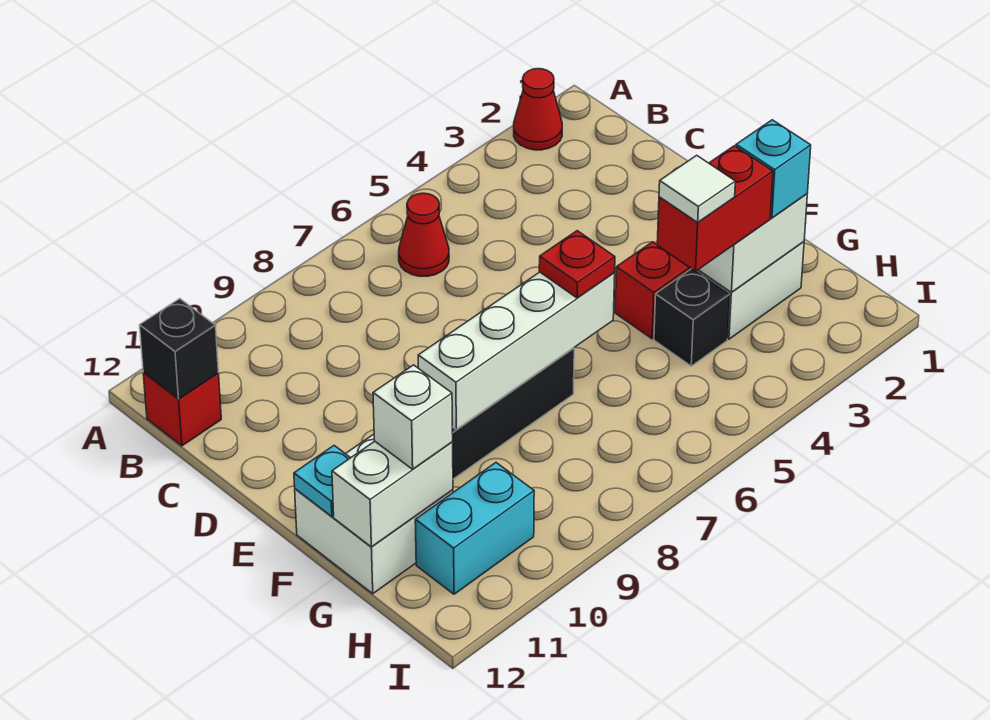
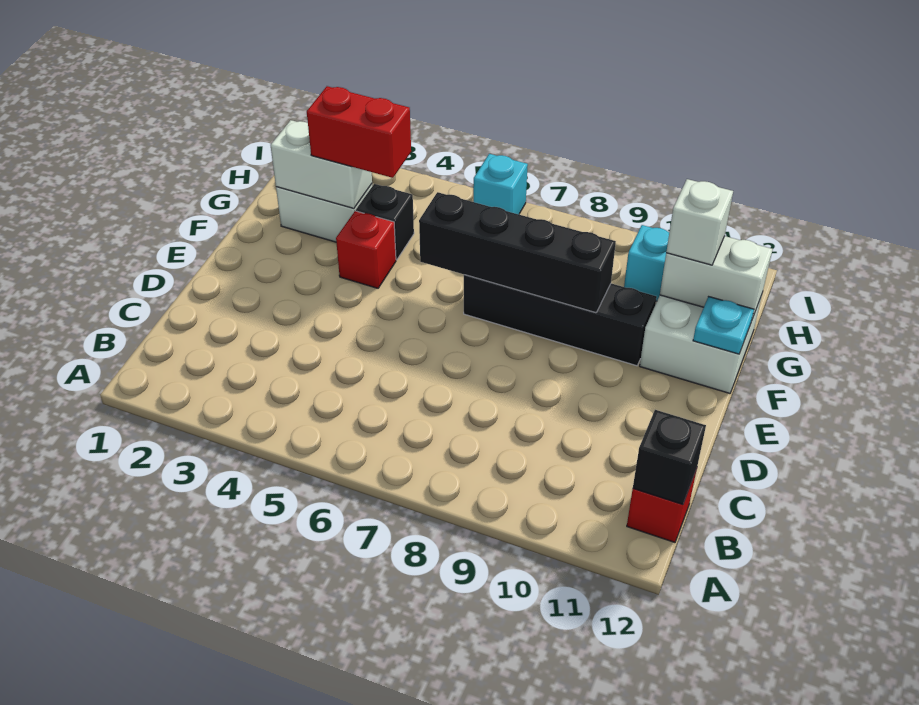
red cone A2 level 1 -> none
red cone B6 level 1 -> none
white brick F6:F9 level 2 -> black brick F6:F9 level 2
red plate F6 level 3 -> none
cyan brick G2 level 3 -> cyan brick I6 level 1
white tile G4 level 4 -> none

